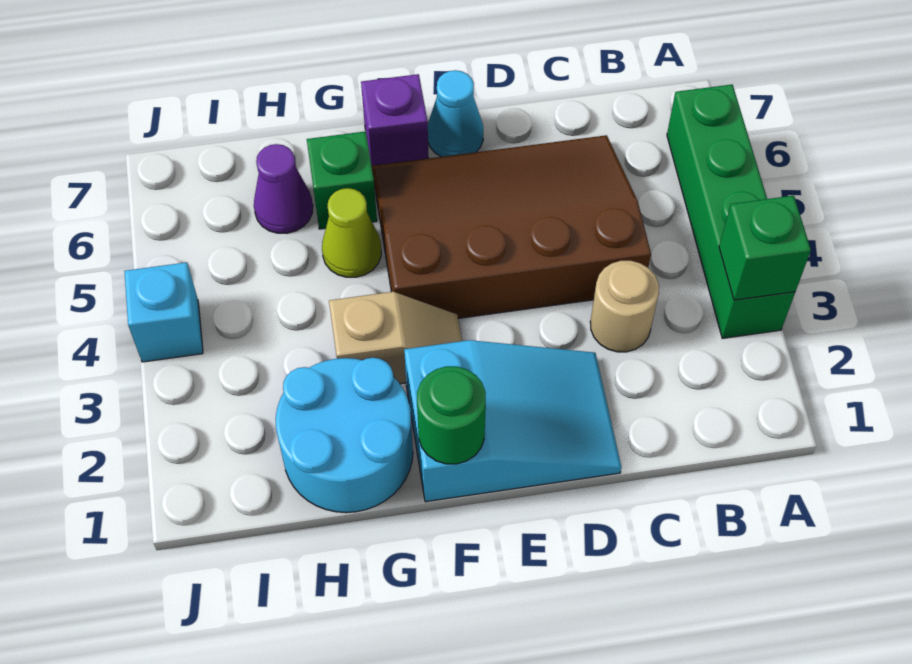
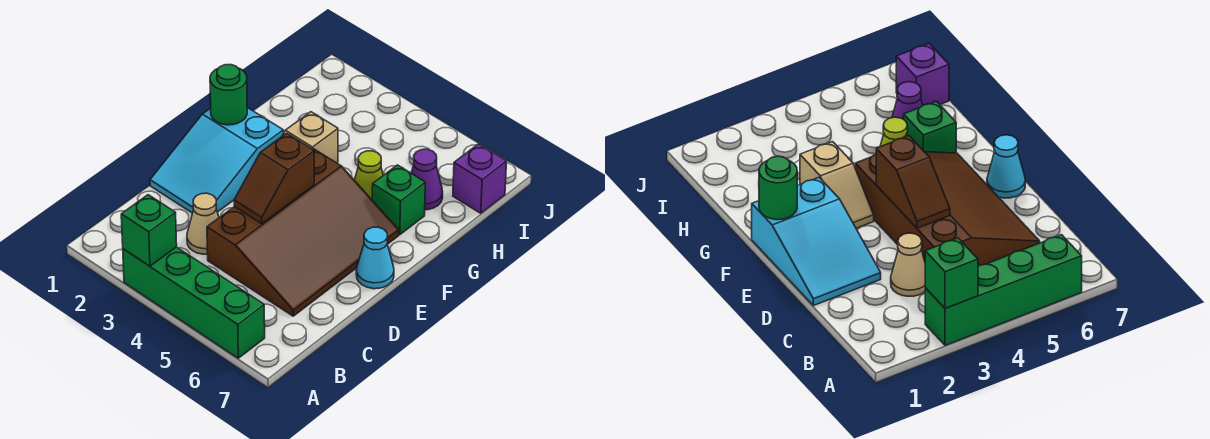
tan round brick C3 level 1 -> tan cone C3 level 1
none -> brown slope D4:E4 level 2 top E
purple brick F7 level 1 -> purple brick I7 level 1
cyan round brick G1:H2 level 1 -> none
cyan brick J4 level 1 -> none

